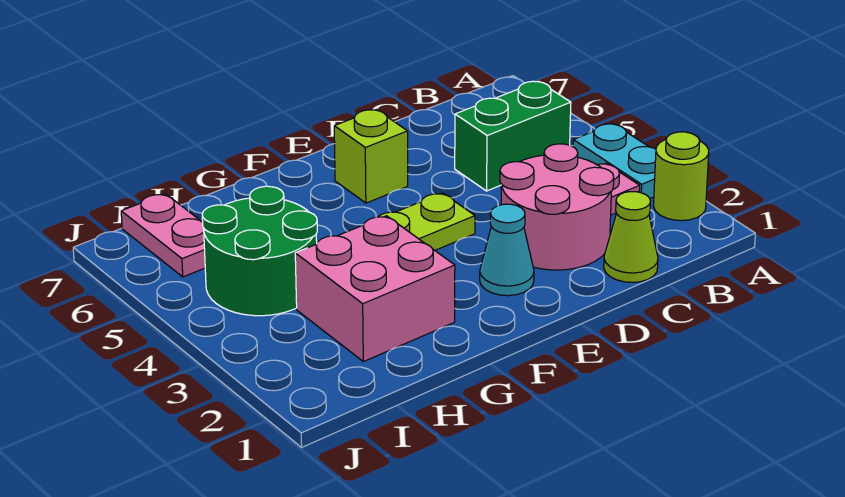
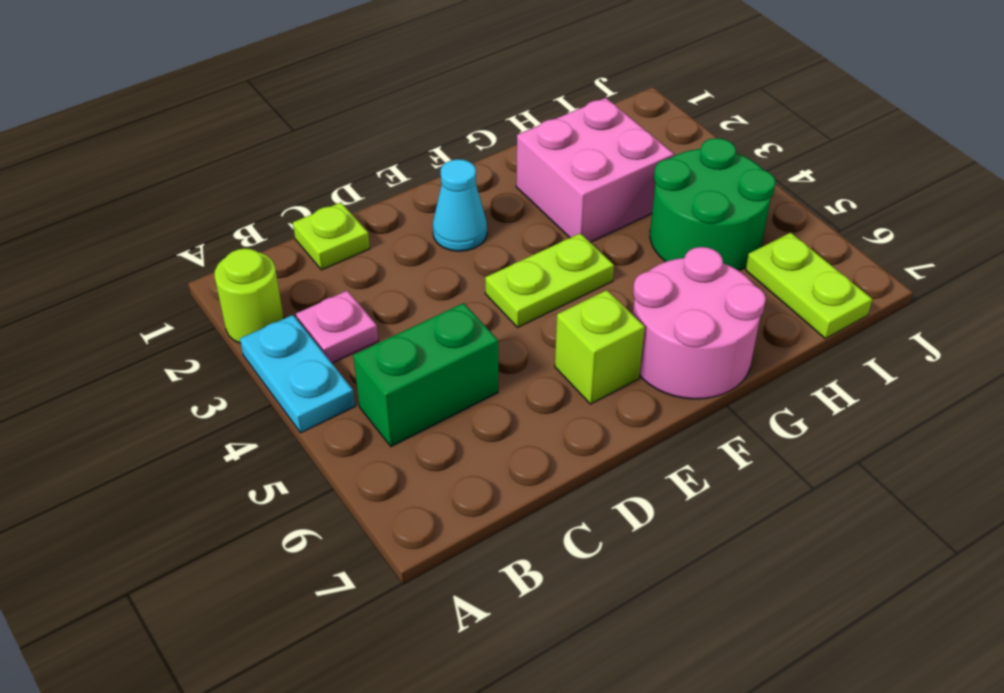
lime cone C1 level 1 -> lime plate C1 level 1
pink round brick C2:D3 level 1 -> pink round brick F6:G7 level 1
pink plate I6:I7 level 1 -> lime plate I6:I7 level 1

